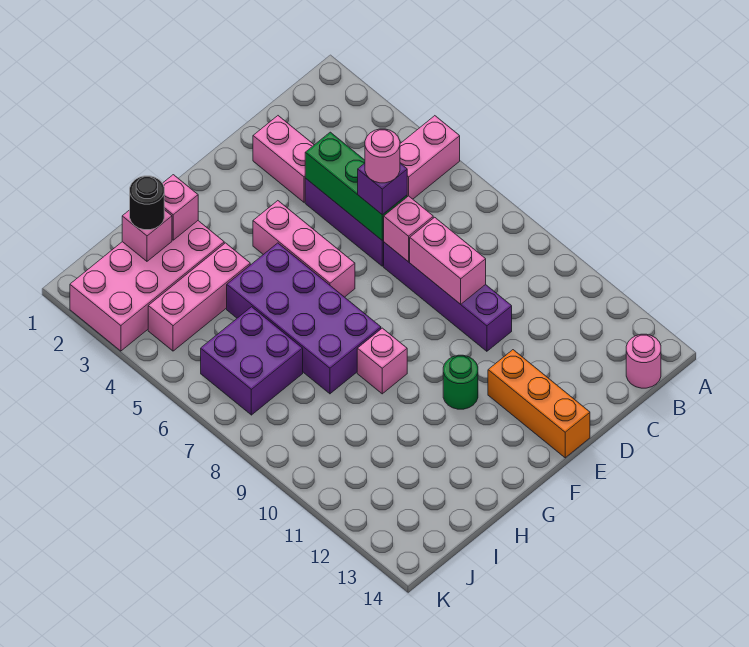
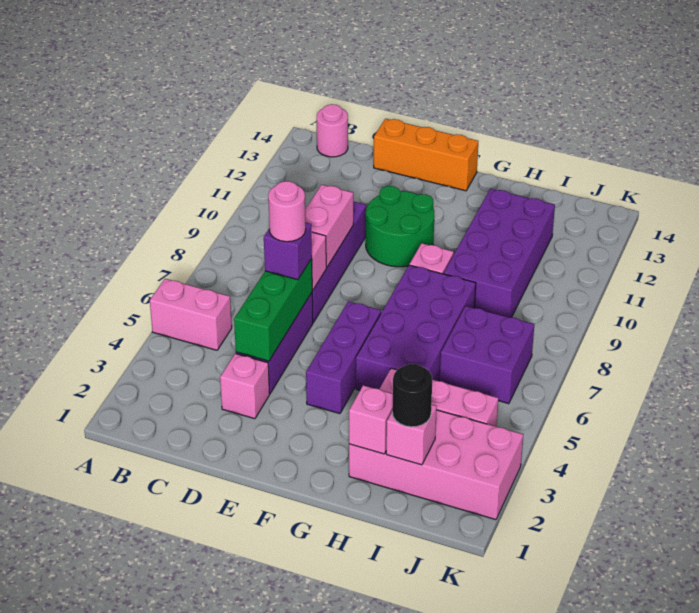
pink brick D2:D3 level 1 -> pink brick D3 level 1
orange brick E12:E14 level 1 -> orange brick D14:F14 level 1
pink brick F4:F6 level 1 -> purple brick F4:F6 level 1
green round brick F11 level 1 -> green round brick E10:F11 level 1
none -> purple brick H9:I12 level 1

